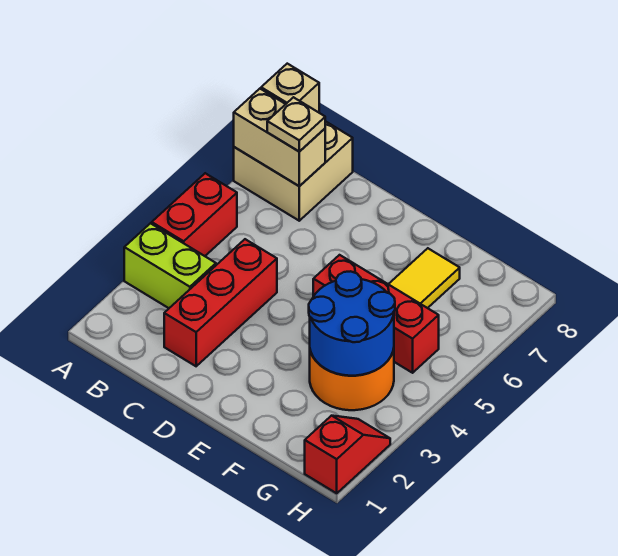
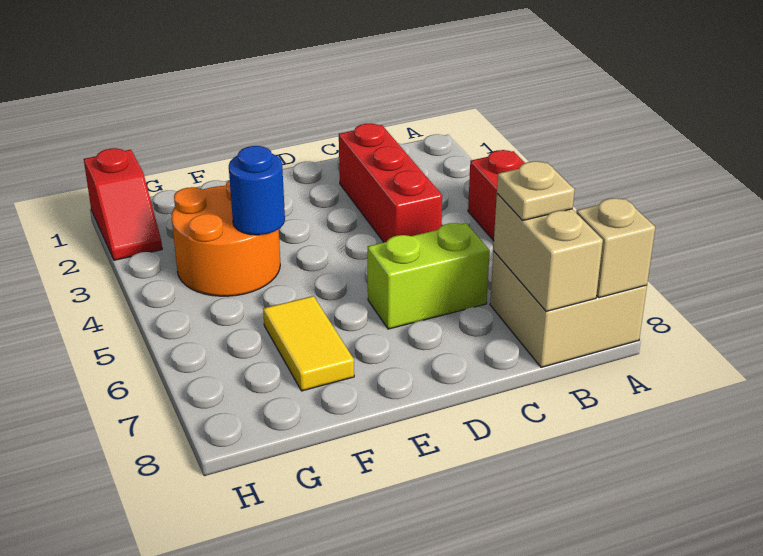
lime brick A3:B3 level 1 -> lime brick C6:D6 level 1
tan brick A7:B7 level 2 -> tan brick B7:B8 level 2
red brick E5:G5 level 1 -> none
blue round brick F3:G4 level 2 -> blue round brick F4 level 2

